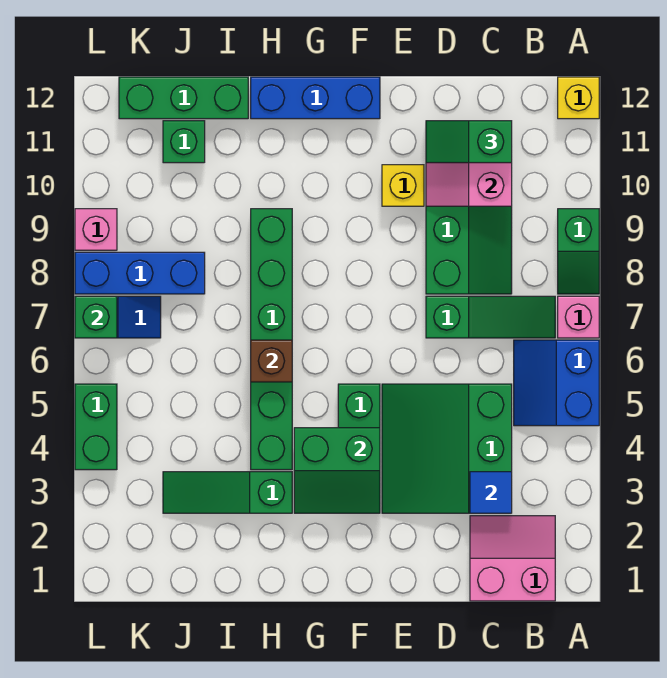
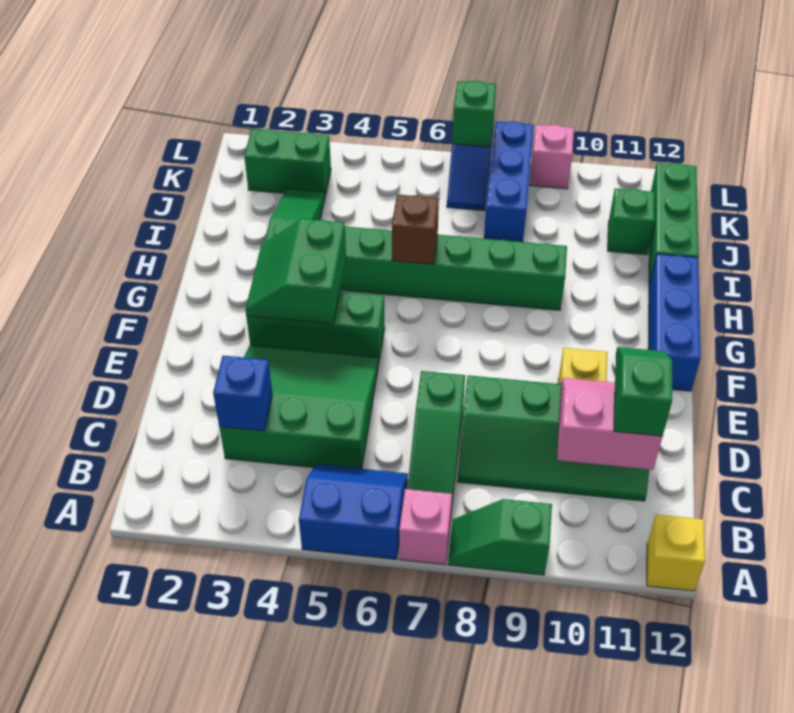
pink slope B1:C2 level 1 top 1 -> none
blue tile C3 level 2 -> blue brick C3 level 2
green brick L4:L5 level 1 -> green brick K2:K3 level 1

